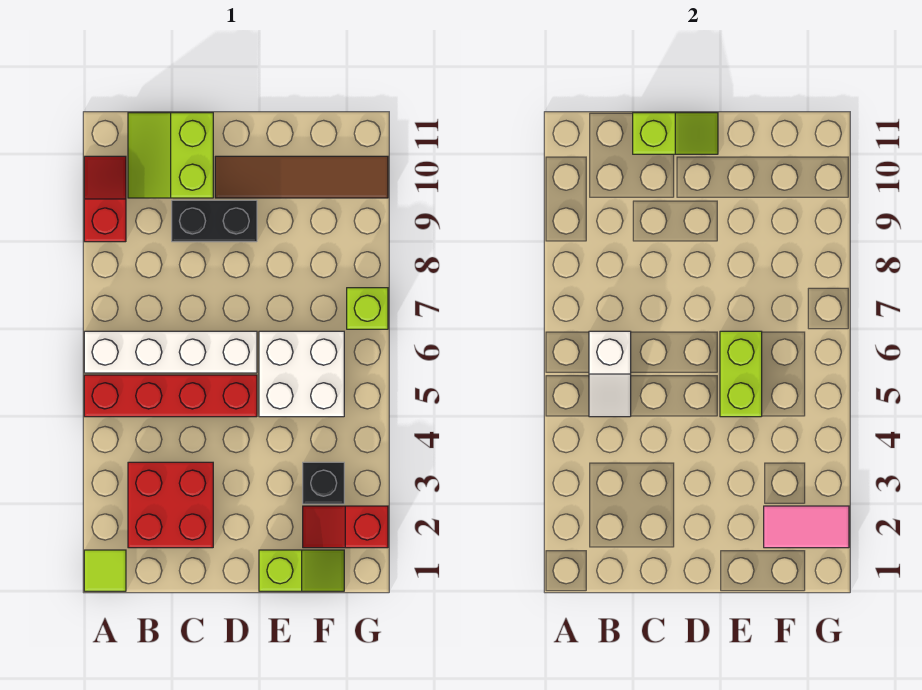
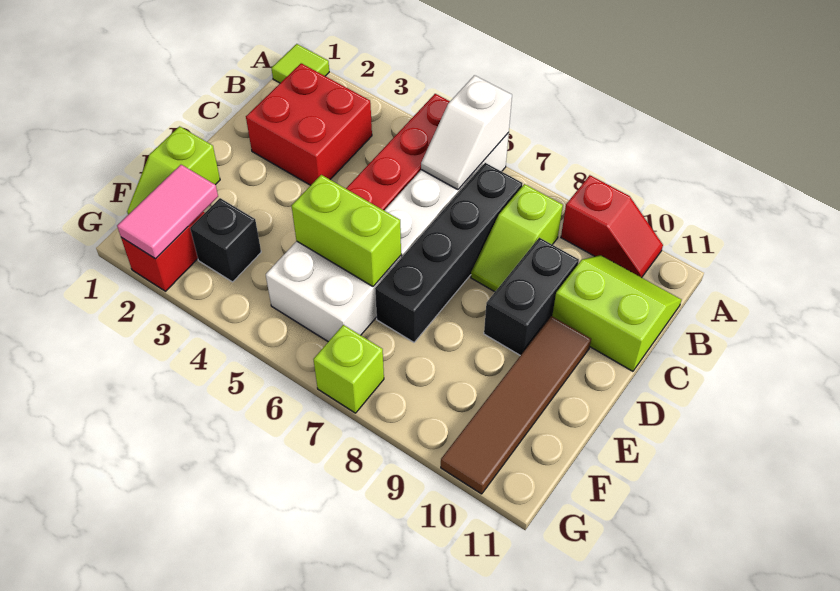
white slope B5:B6 level 2 top 6 -> white slope A6:B6 level 2 top A
none -> black brick B7:E7 level 1
lime slope C11:D11 level 2 top C -> lime slope B8:C8 level 1 top B

